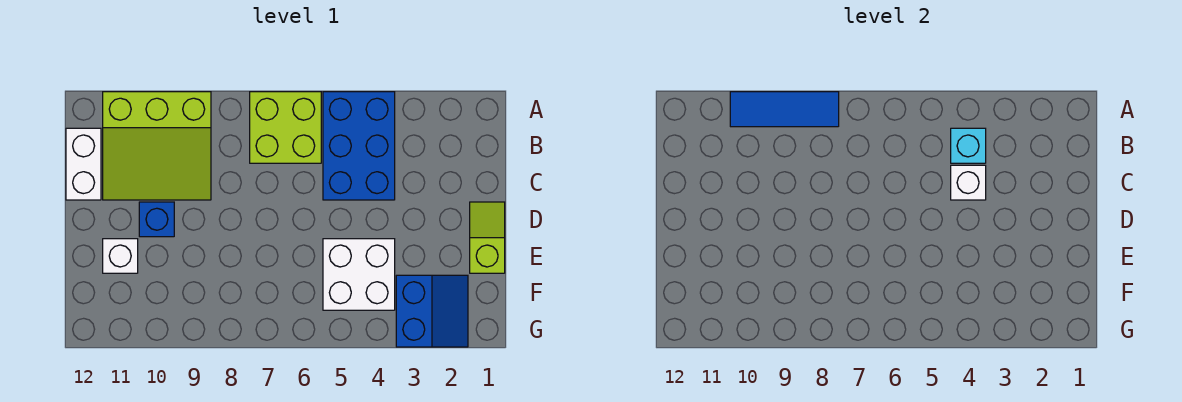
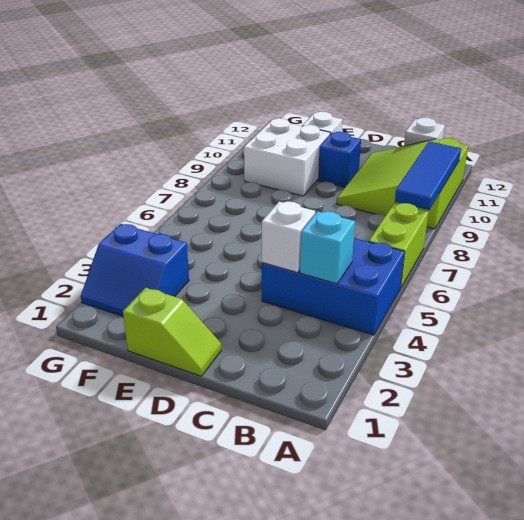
lime brick A6:B7 level 1 -> lime brick A6:A7 level 1
white brick B12:C12 level 1 -> white brick B12 level 1
white brick E4:F5 level 1 -> white brick E9:F10 level 1

